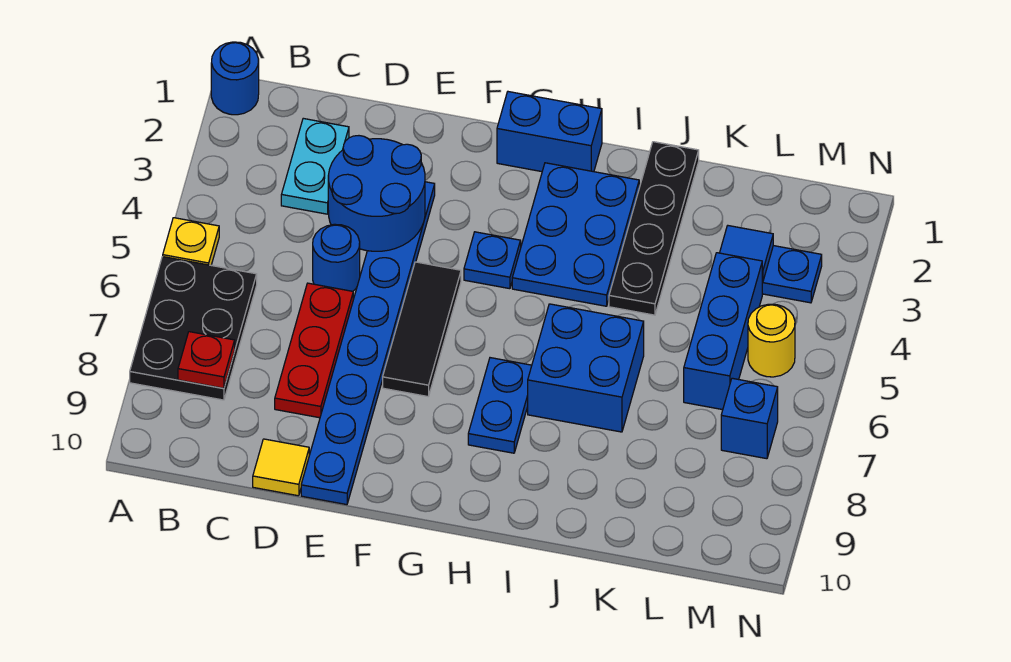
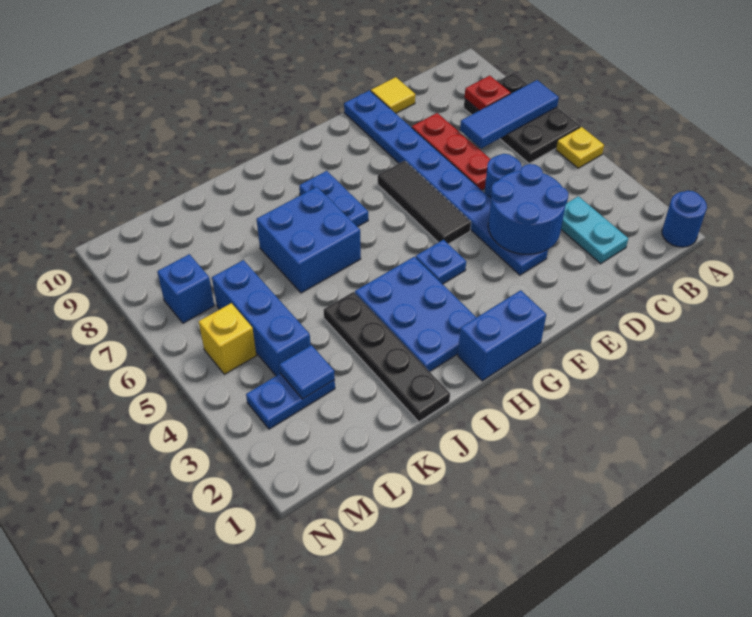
none -> blue tile A7:C7 level 2
yellow round brick M5 level 1 -> yellow brick M5 level 1

